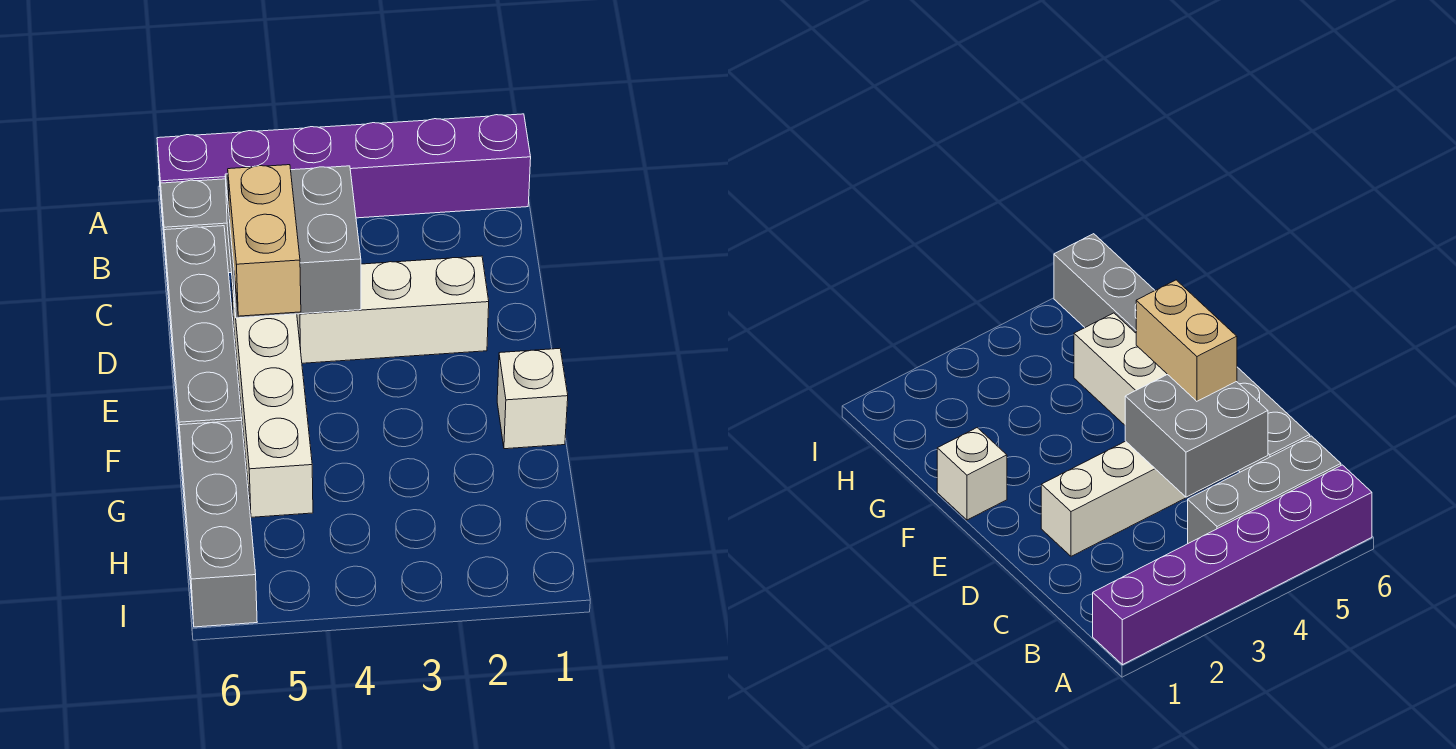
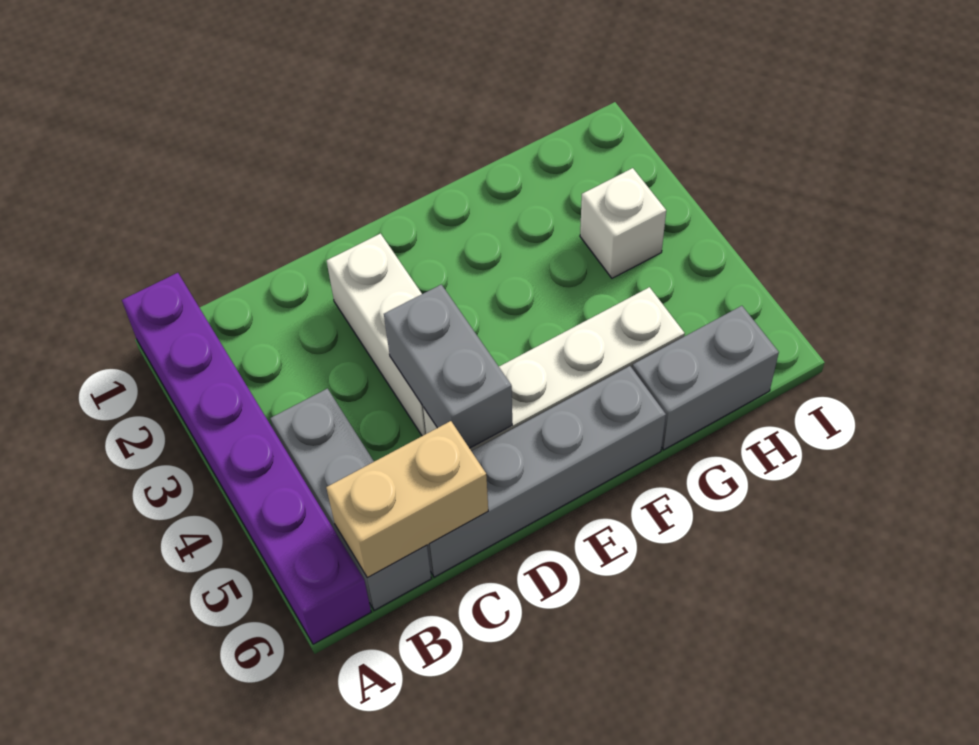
grey brick C4:D5 level 2 -> grey brick D4:D5 level 2
tan brick D5:E5 level 3 -> tan brick B6:C6 level 2
white brick F1 level 1 -> white brick H3 level 1
grey brick G6:I6 level 1 -> grey brick G6:H6 level 1

